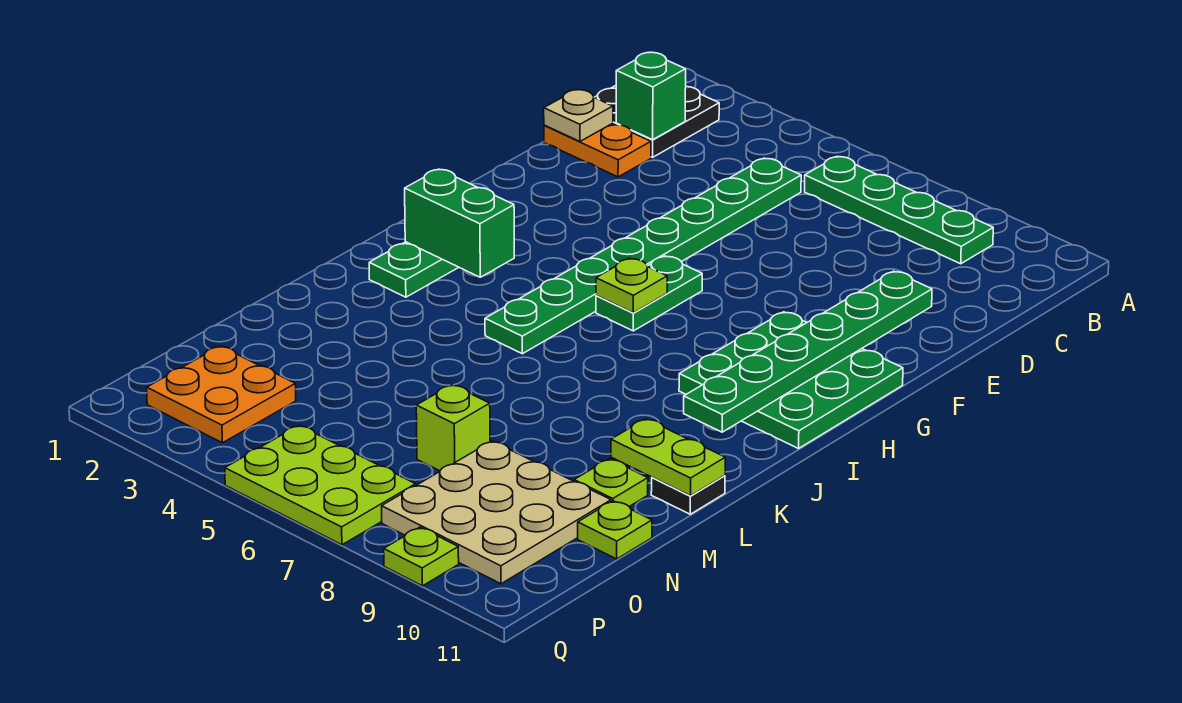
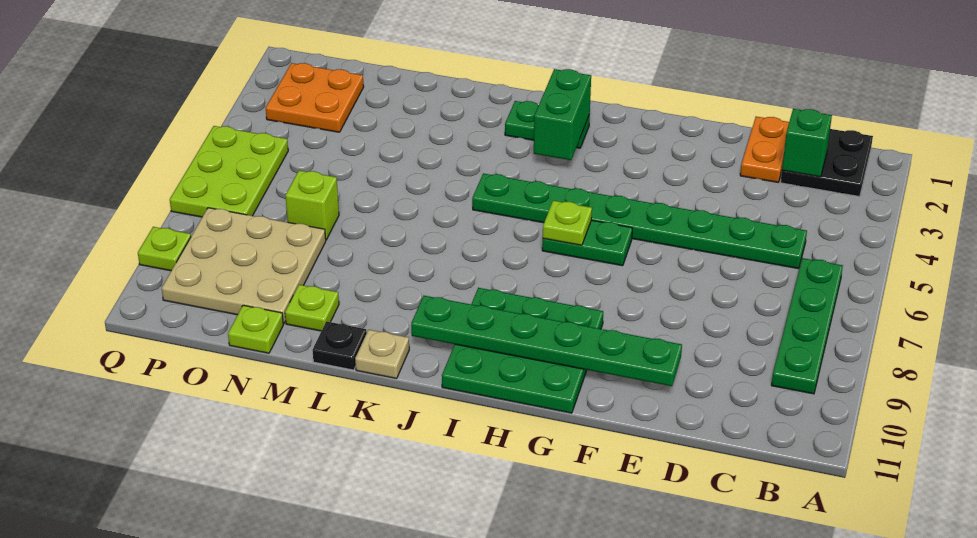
tan plate D1 level 2 -> tan plate K11 level 1
lime plate L10:L11 level 2 -> none

